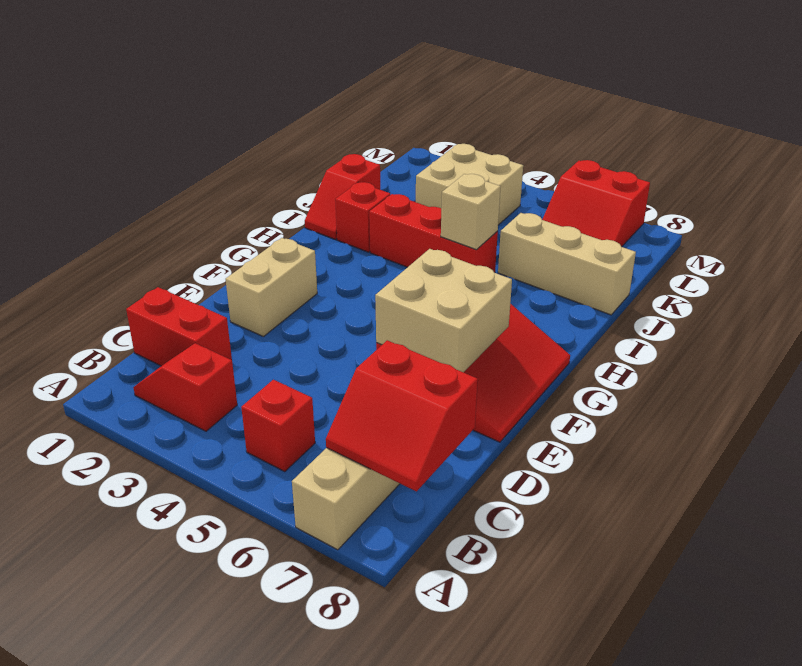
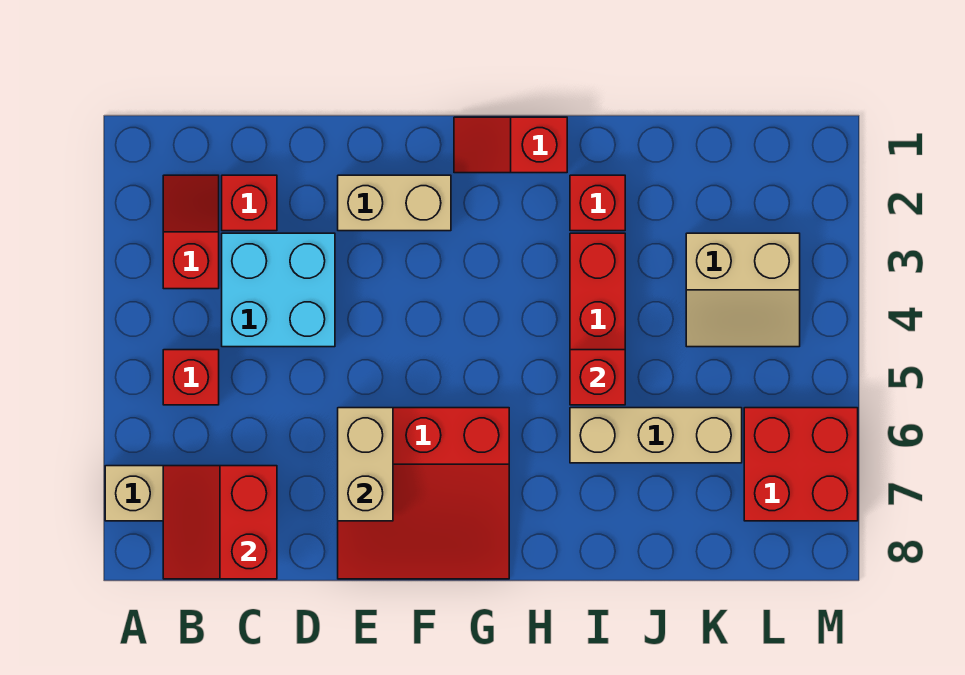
red brick C1:C2 level 1 -> red brick C2 level 1
none -> cyan brick C3:D4 level 1
tan brick E6:F7 level 2 -> tan brick E6:E7 level 2
red slope I1:J1 level 1 top J -> red slope G1:H1 level 1 top H
tan brick I5 level 2 -> red brick I5 level 2
tan brick J6:J8 level 1 -> tan brick I6:K6 level 1
tan brick K3:L4 level 1 -> tan slope K3:L4 level 1 top 3
red slope L6:M7 level 1 top M -> red brick L6:M7 level 1

